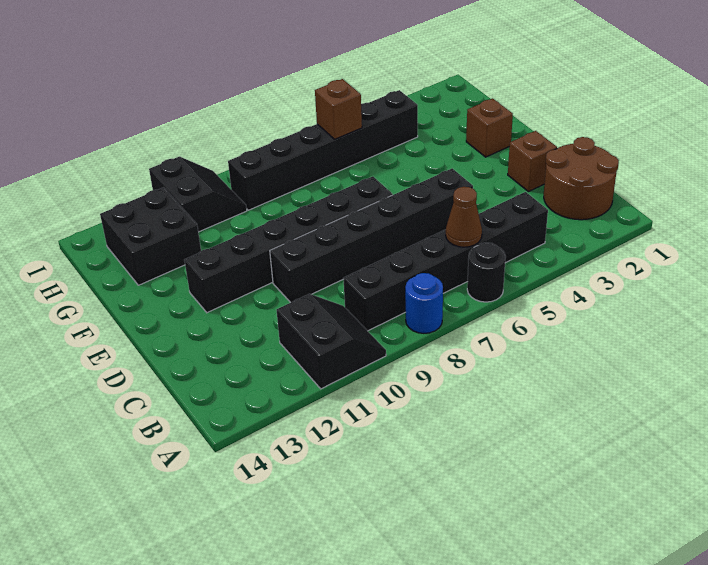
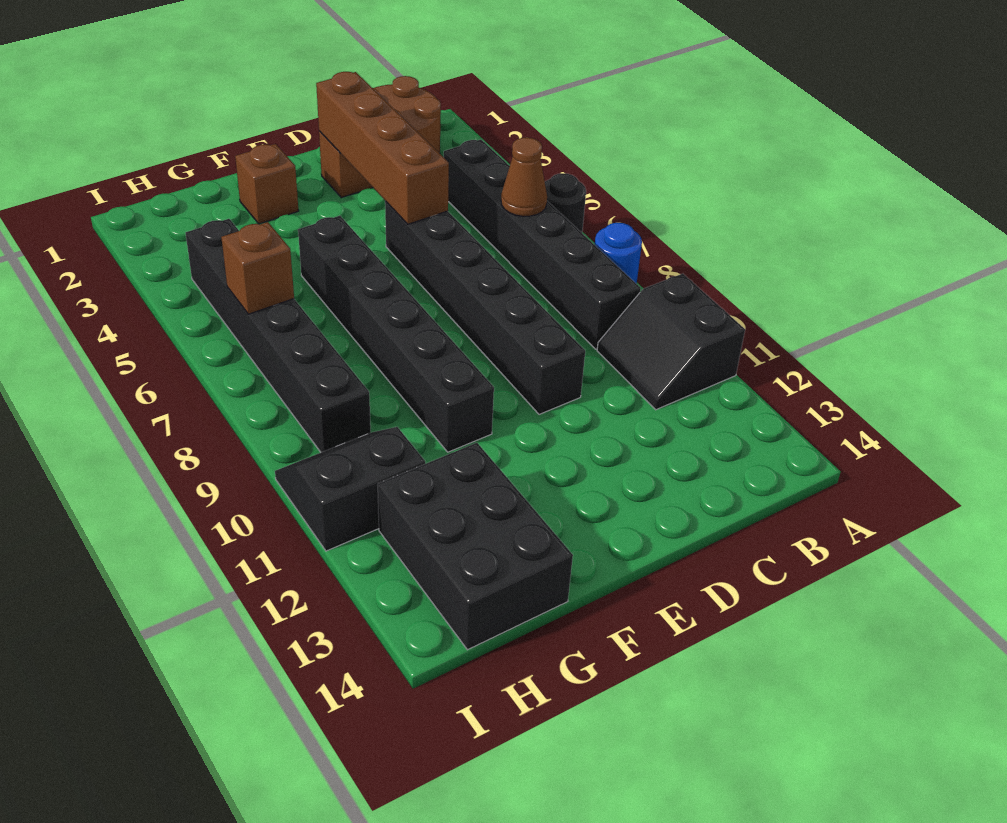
black slope A10:B11 level 1 top 11 -> black slope A10:B11 level 1 top A
none -> brown brick D2:D5 level 2
black brick E7:E12 level 1 -> black brick F5:F10 level 1
black brick G12:H13 level 1 -> black brick G12:H14 level 1

